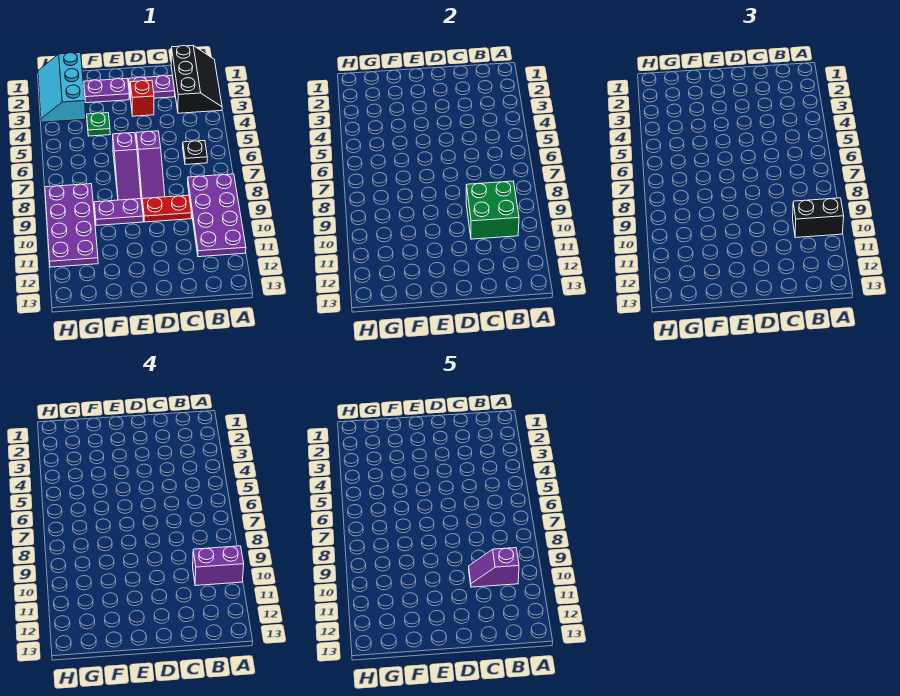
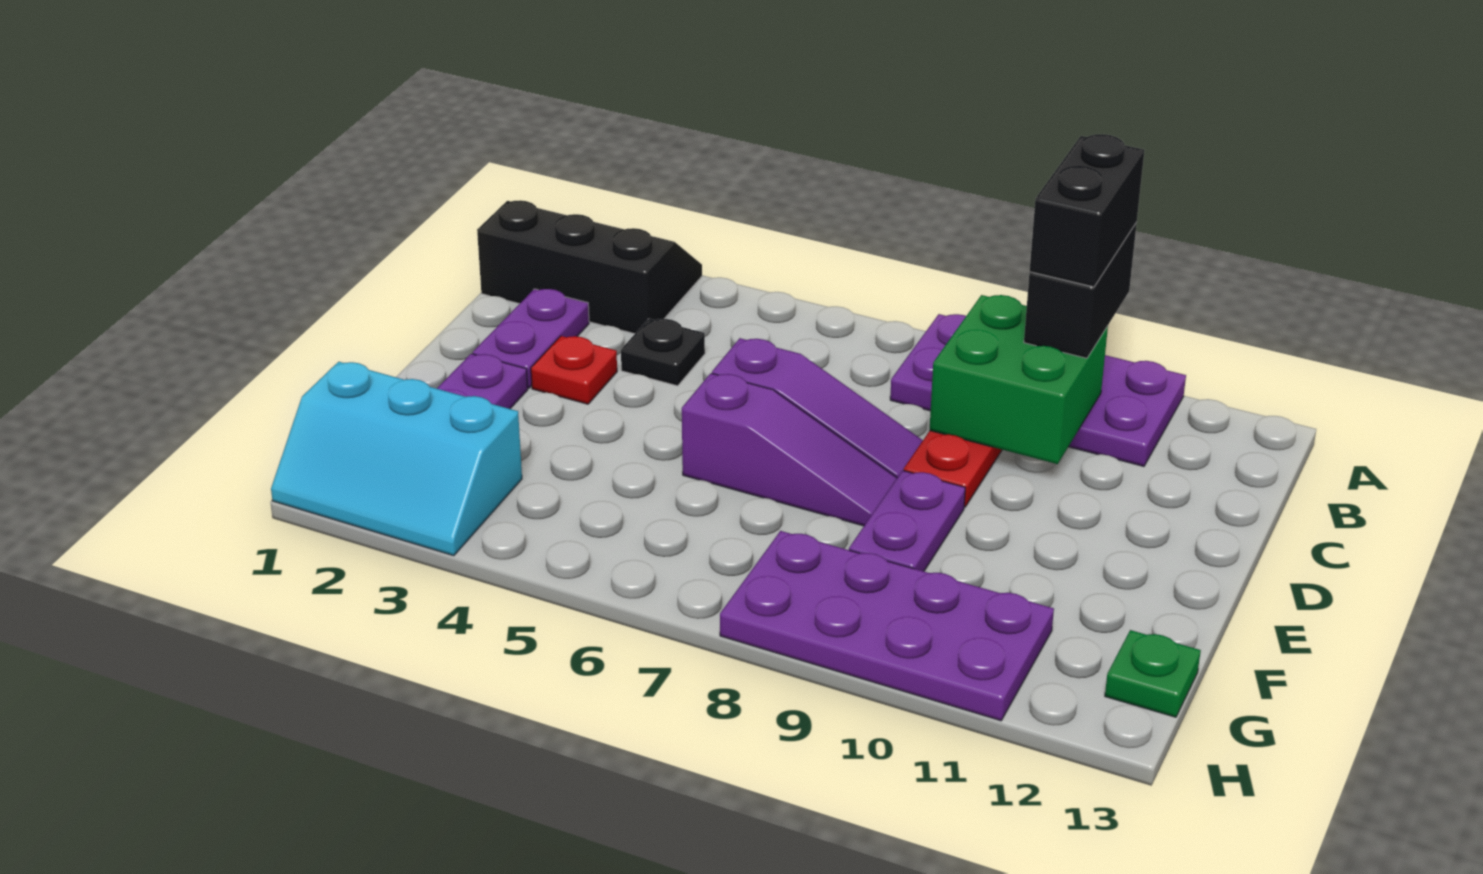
purple brick A10:B10 level 4 -> black brick A10:B10 level 4
black plate B6 level 1 -> black plate C4 level 1
purple slope B10:C10 level 5 top B -> none
red brick D3 level 1 -> red plate D3 level 1
green plate F4 level 1 -> green plate G13 level 1

